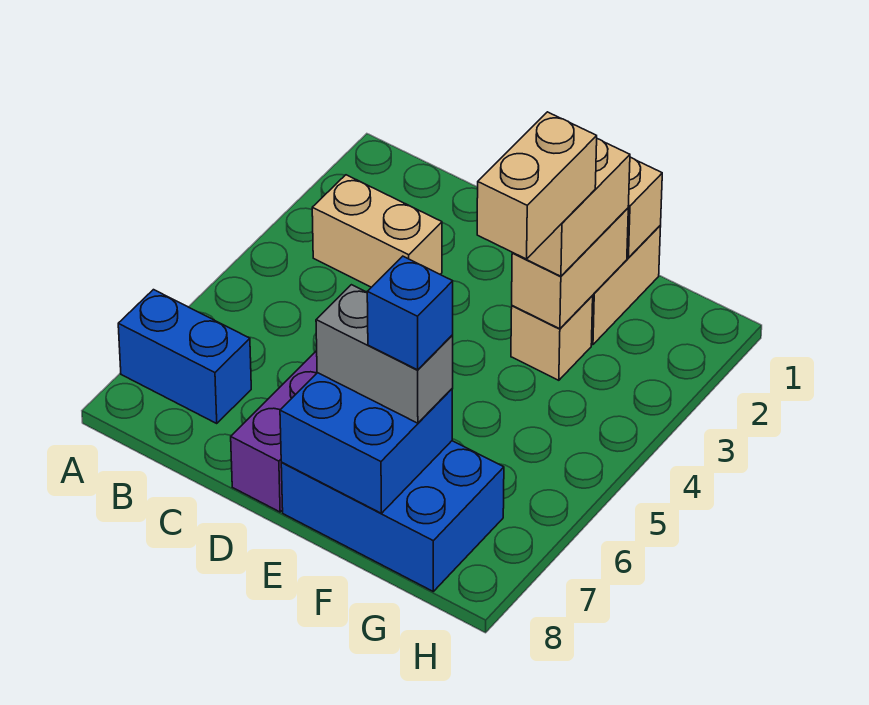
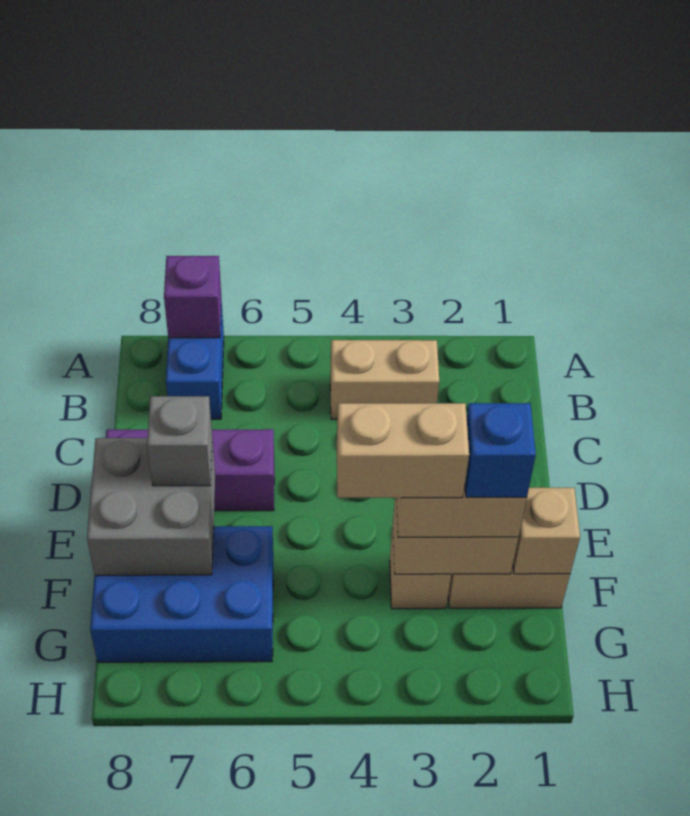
none -> purple brick A7 level 2
tan brick B3:C3 level 1 -> tan brick B3:B4 level 1
blue brick E7:G8 level 1 -> blue brick F6:G8 level 1
blue brick E7:F8 level 2 -> grey brick E7:F8 level 2
grey brick E7:F7 level 3 -> grey brick E7 level 3
blue brick F7 level 4 -> blue brick F2 level 4

